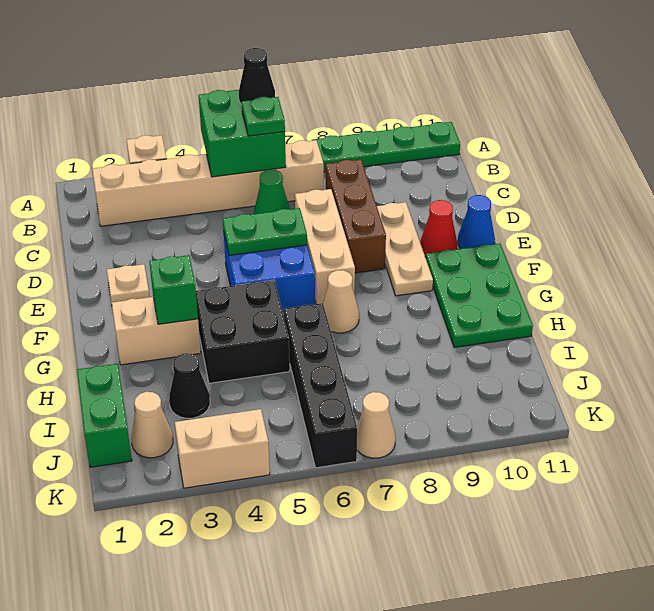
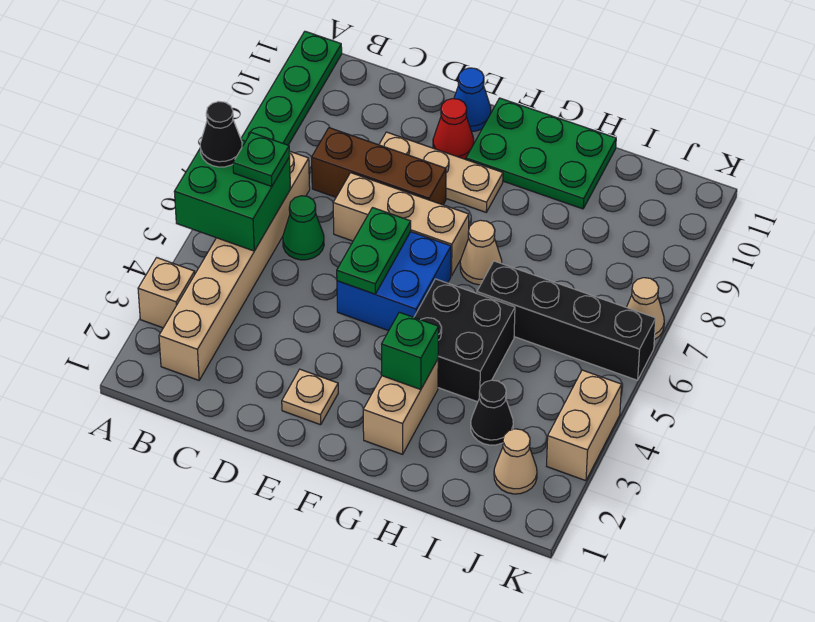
green brick I1:J1 level 1 -> none

